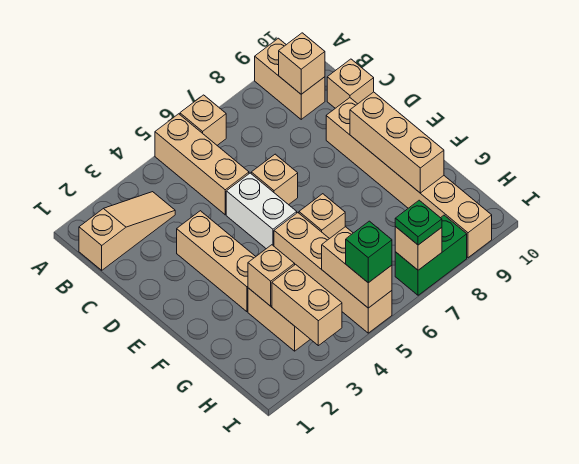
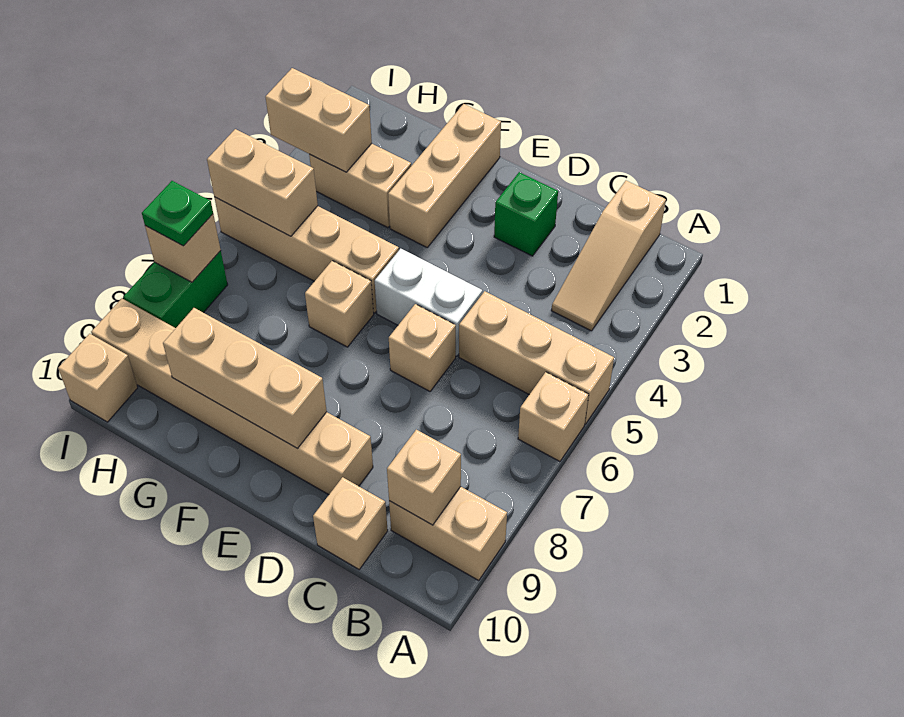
tan brick D3:F3 level 1 -> tan brick F1:F3 level 1
tan brick G3 level 2 -> tan brick I10 level 1
green brick I5 level 3 -> green brick D2 level 1

